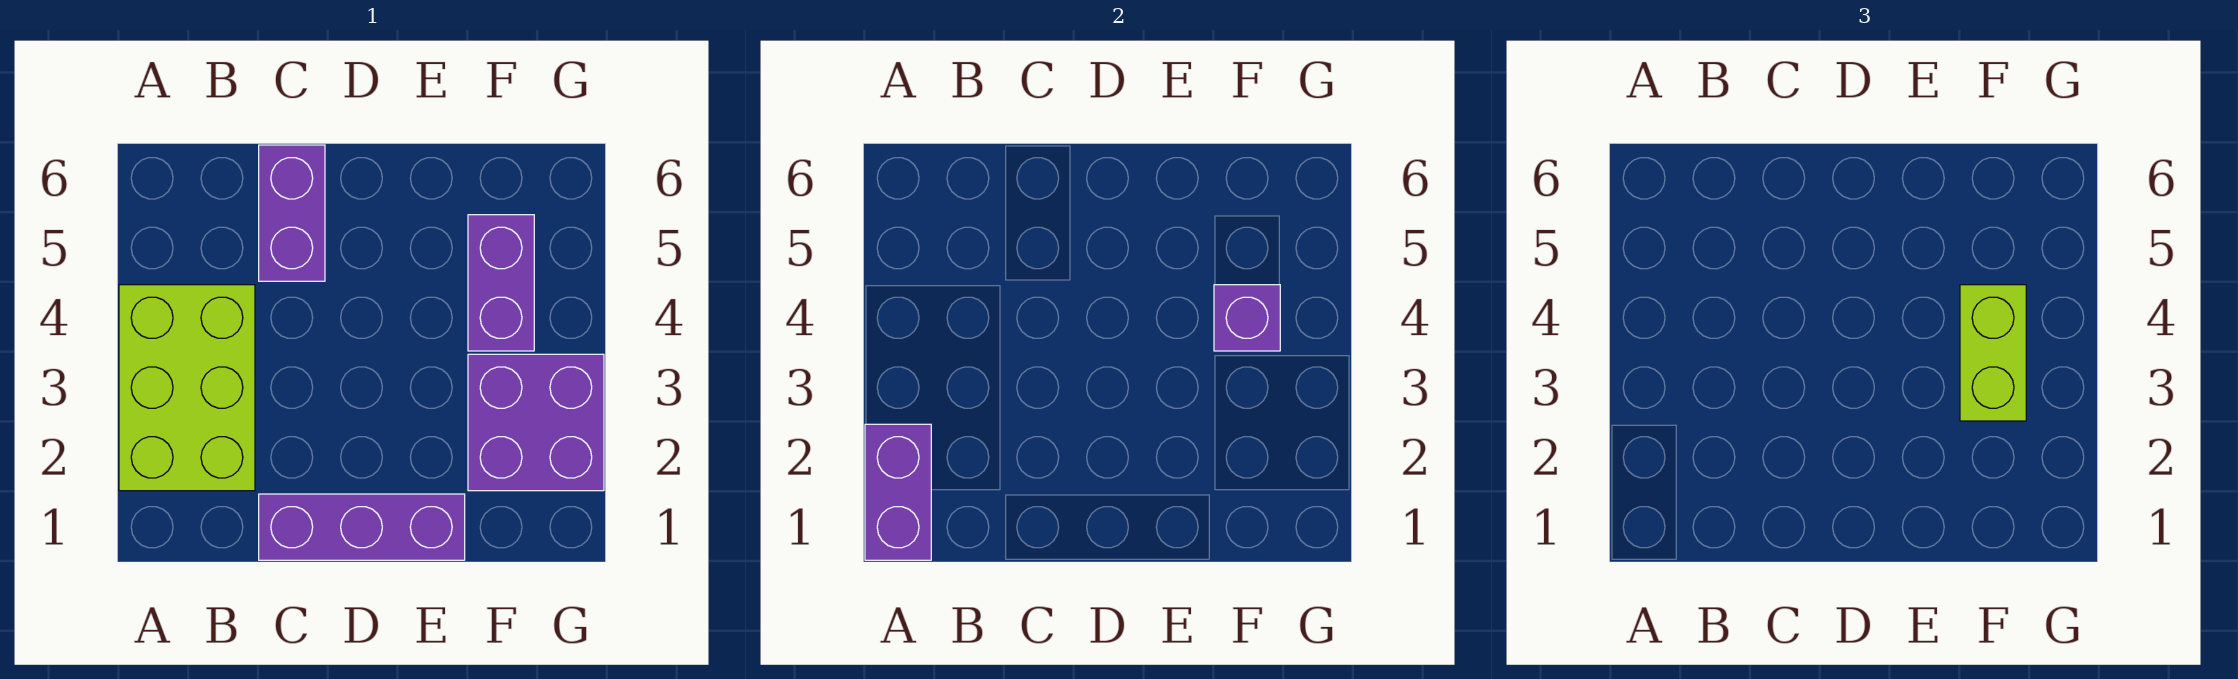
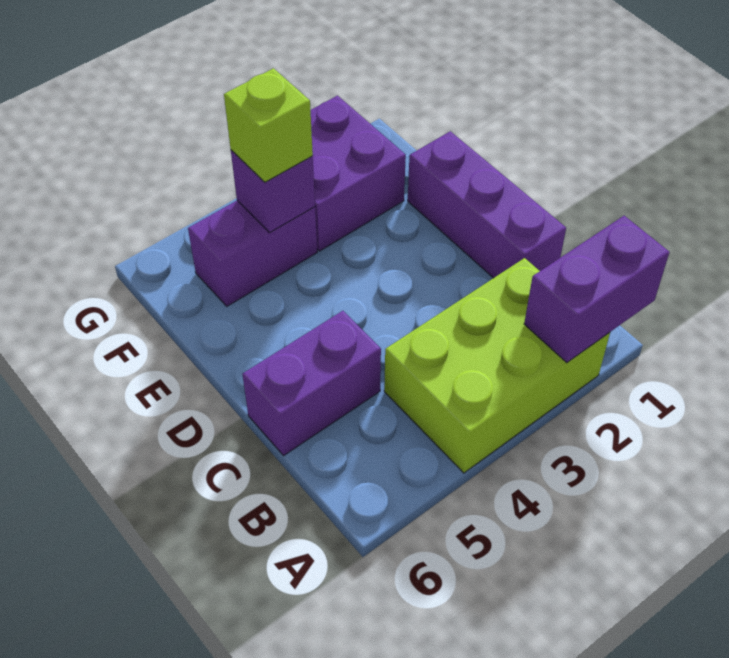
lime brick F3:F4 level 3 -> lime brick F4 level 3

